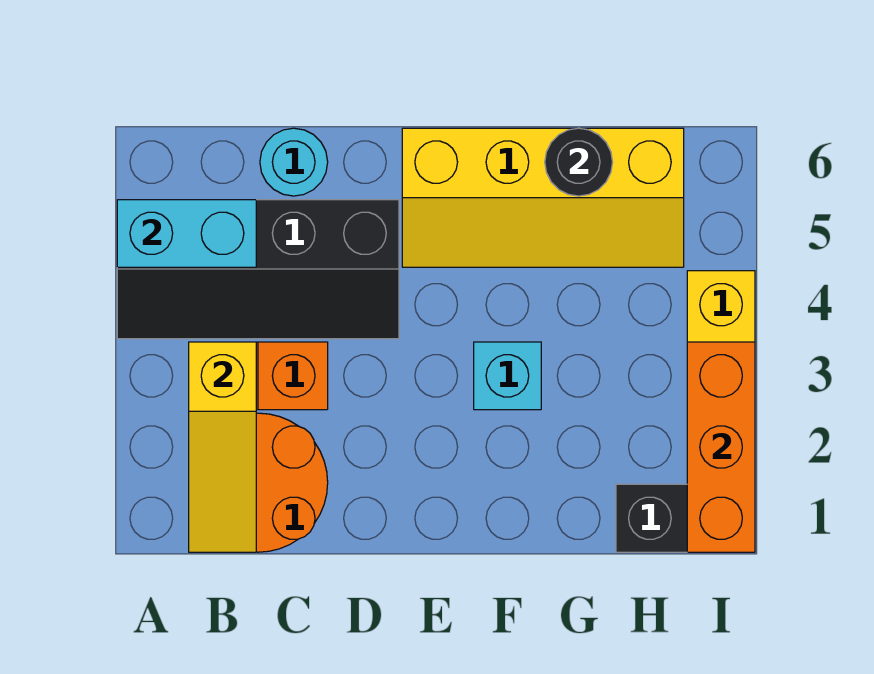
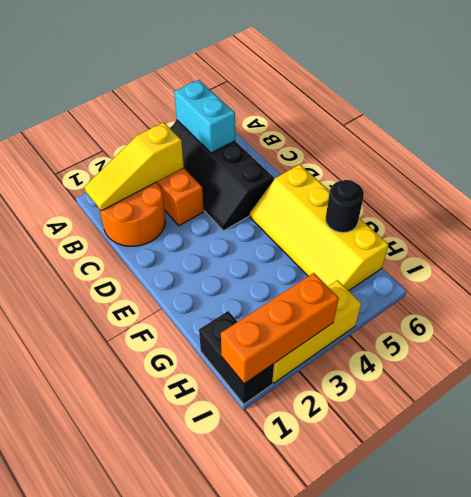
cyan round brick C6 level 1 -> none
cyan brick F3 level 1 -> none

